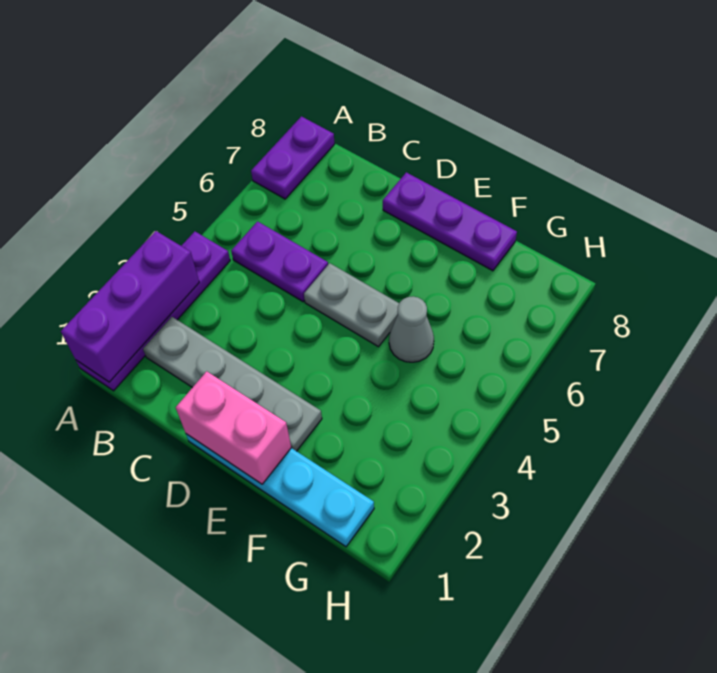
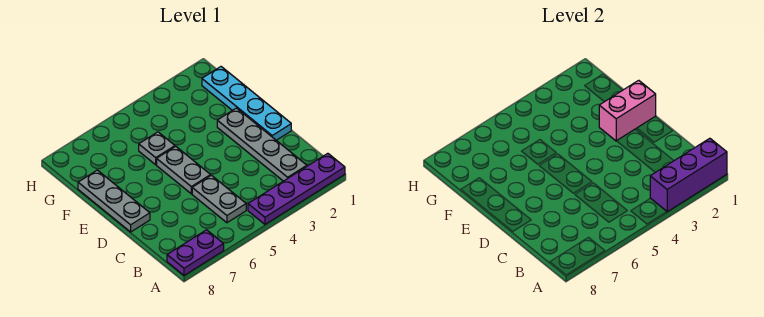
purple plate B5:C5 level 1 -> grey plate B5:C5 level 1
pink brick D1:E1 level 2 -> pink brick E1:E2 level 2
purple plate D8:F8 level 1 -> grey plate D8:F8 level 1
grey cone F5 level 1 -> grey plate F5 level 1

